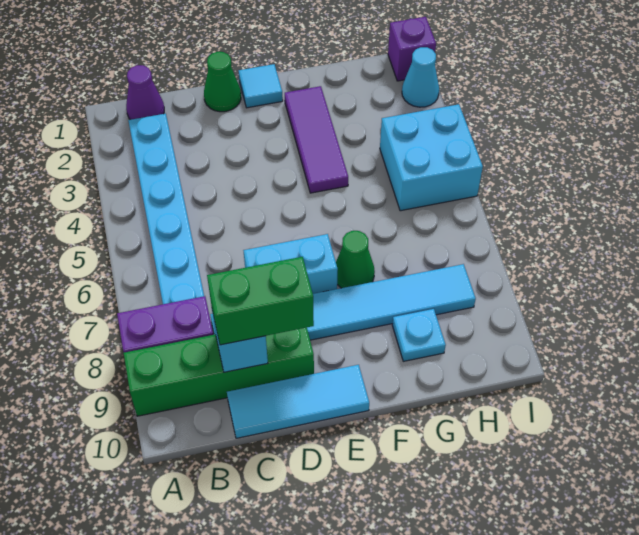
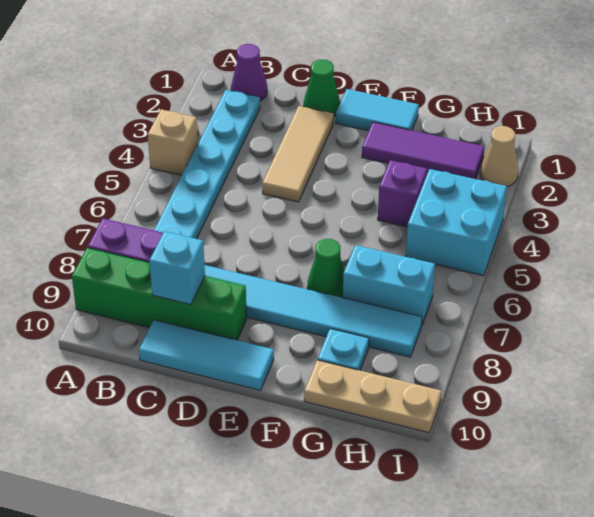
none -> tan brick A4 level 1
green brick C9:D9 level 3 -> none
none -> tan tile D2:D4 level 1
cyan brick D7:E7 level 1 -> cyan brick G7:H7 level 1
cyan tile E1 level 1 -> cyan tile E1:F1 level 1
purple tile F2:F4 level 1 -> purple tile F2:H2 level 1
none -> tan plate G10:I10 level 1
purple brick I1 level 1 -> purple brick G4 level 1
cyan cone I2 level 1 -> tan cone I2 level 1

